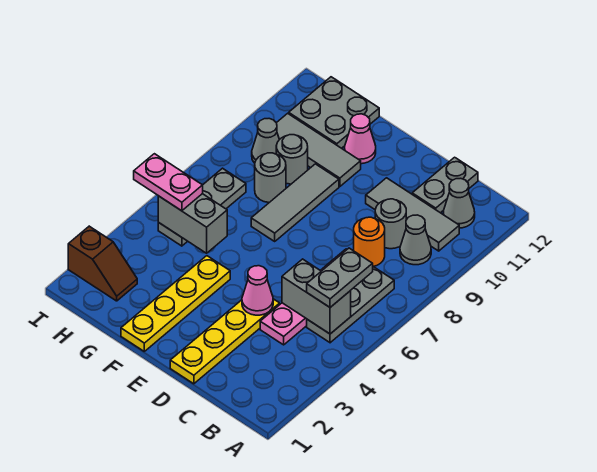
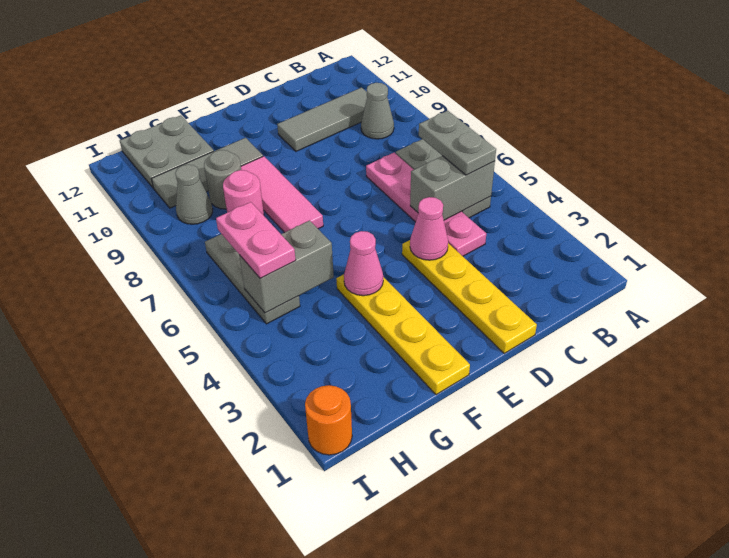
grey cone B11 level 1 -> none
orange round brick C8 level 1 -> orange round brick I1 level 1
grey round brick C9 level 1 -> none
grey plate C11:C12 level 1 -> none
grey tile F7:F9 level 1 -> pink tile F7:F9 level 1
pink cone F11 level 1 -> pink cone F4 level 2
grey round brick G8 level 1 -> pink round brick G8 level 1
brown slope H2:I2 level 1 top I -> none
pink plate H5:I5 level 3 -> pink plate H5:H6 level 3

